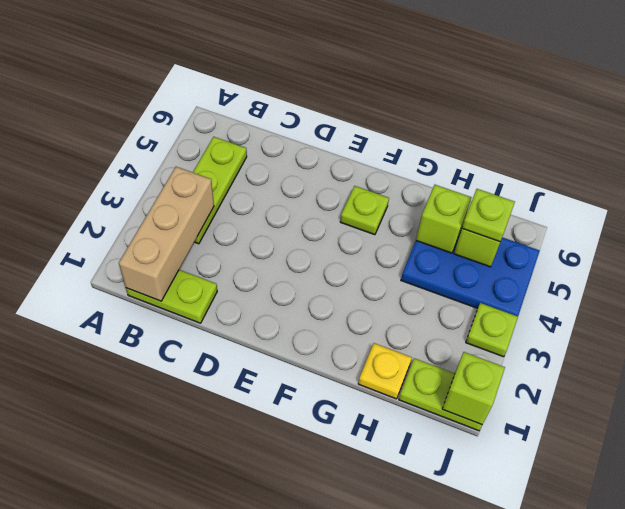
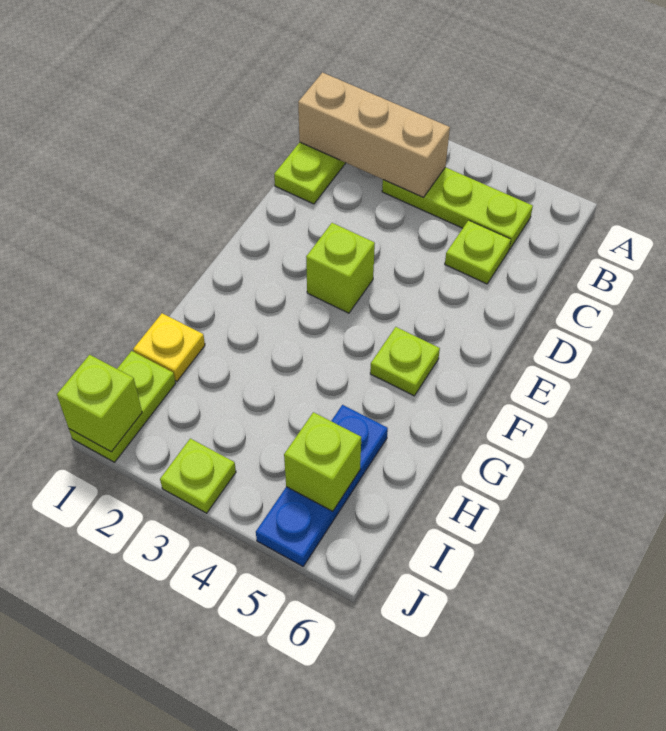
blue plate H4:J5 level 1 -> blue plate H5:J5 level 1
lime brick H5 level 2 -> lime brick E3 level 1
lime plate I5 level 3 -> lime plate C5 level 1

